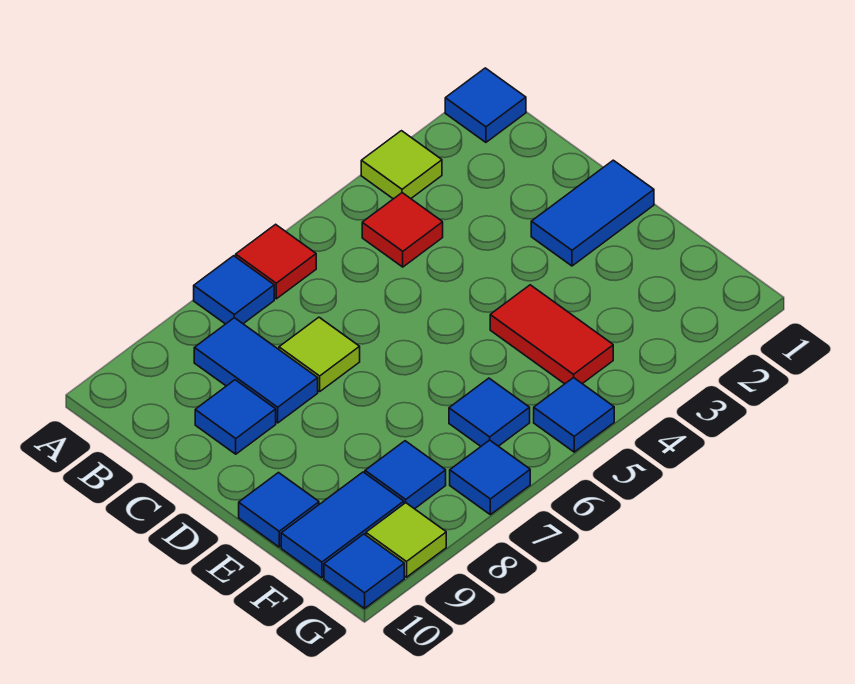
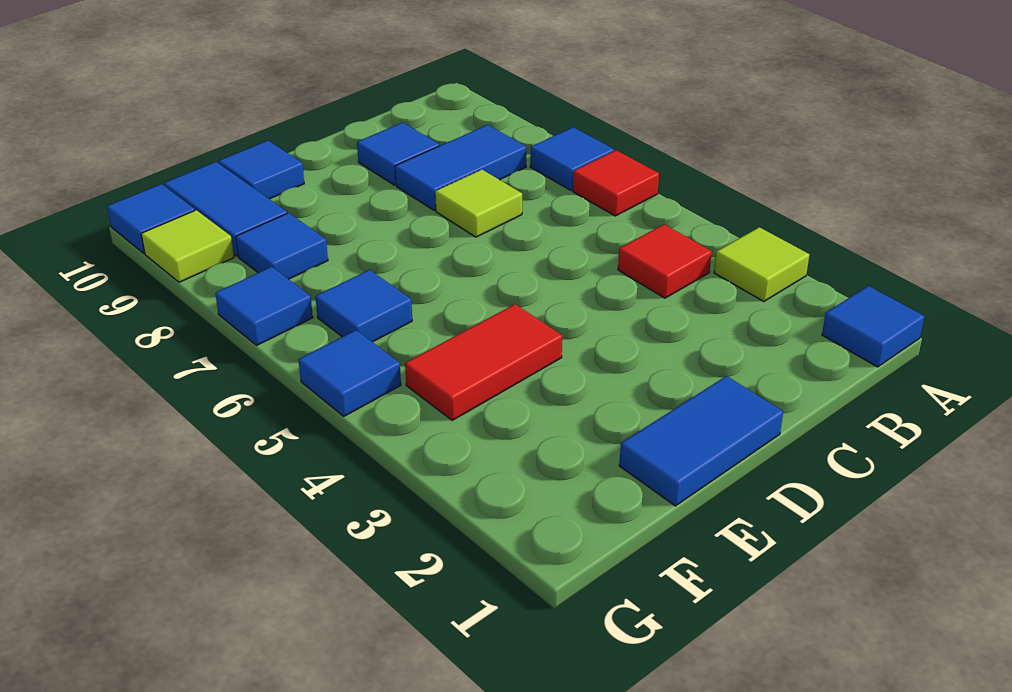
blue tile D1:D2 level 1 -> blue tile D1:E1 level 1

